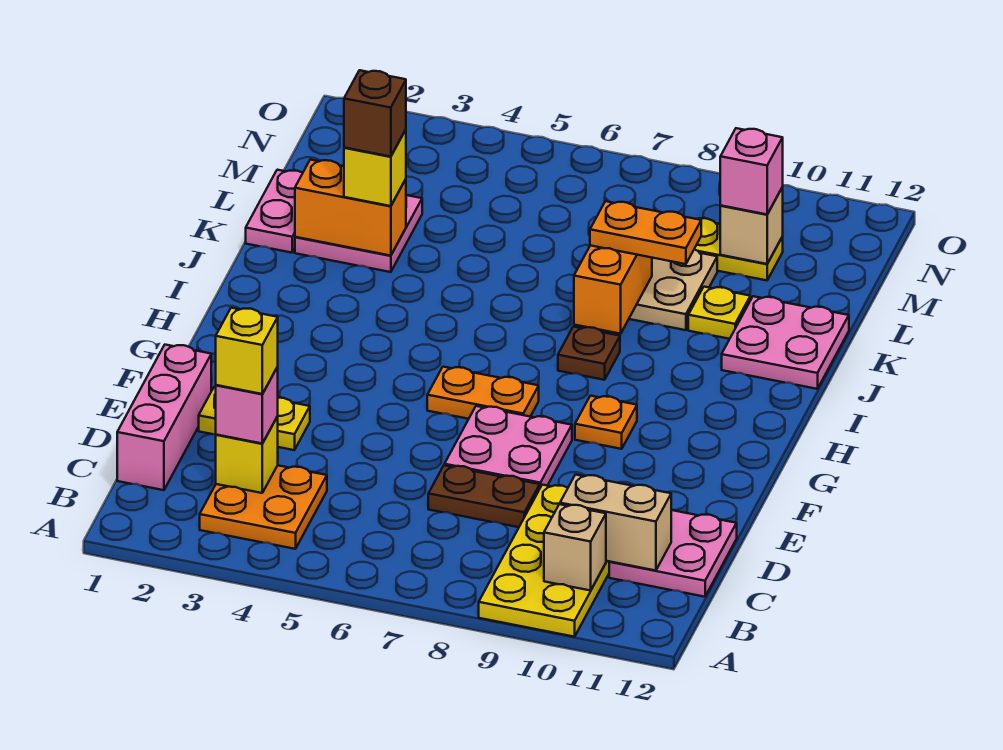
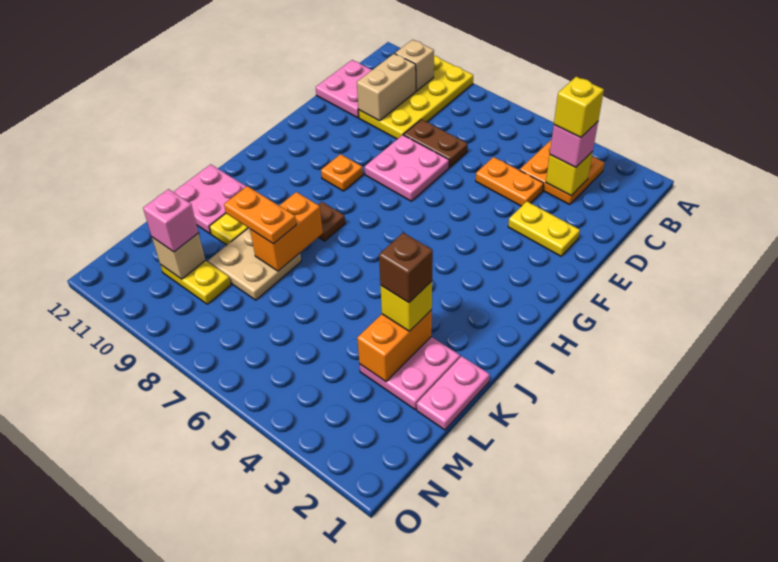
pink brick C1:E1 level 1 -> none
tan brick C10:C11 level 2 -> tan brick C10:D10 level 2
orange plate G6:G7 level 1 -> orange plate D4:D5 level 1
orange brick K2:K3 level 2 -> orange brick K3:L3 level 2

